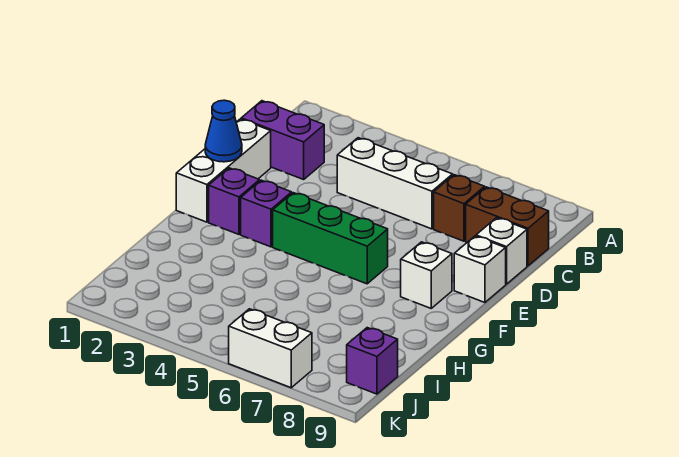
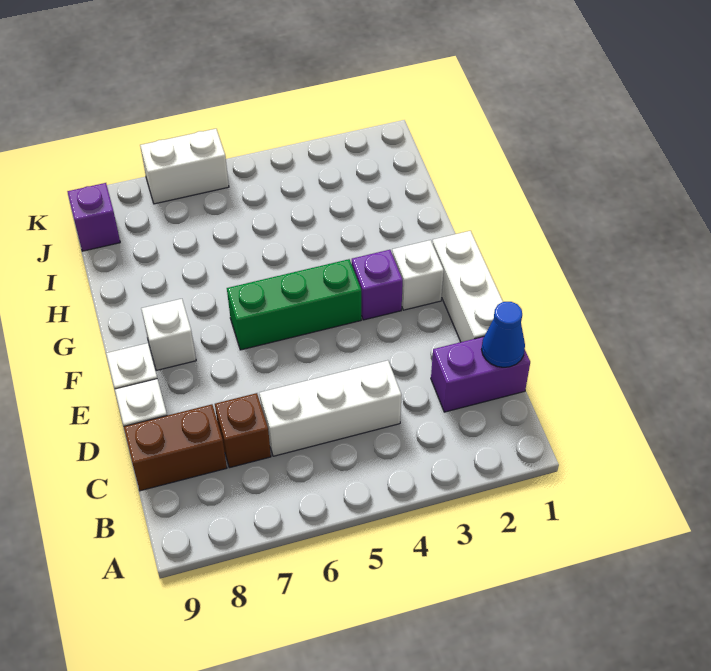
blue cone E1 level 2 -> blue cone C1 level 2
purple brick F2 level 1 -> white brick F2 level 1

